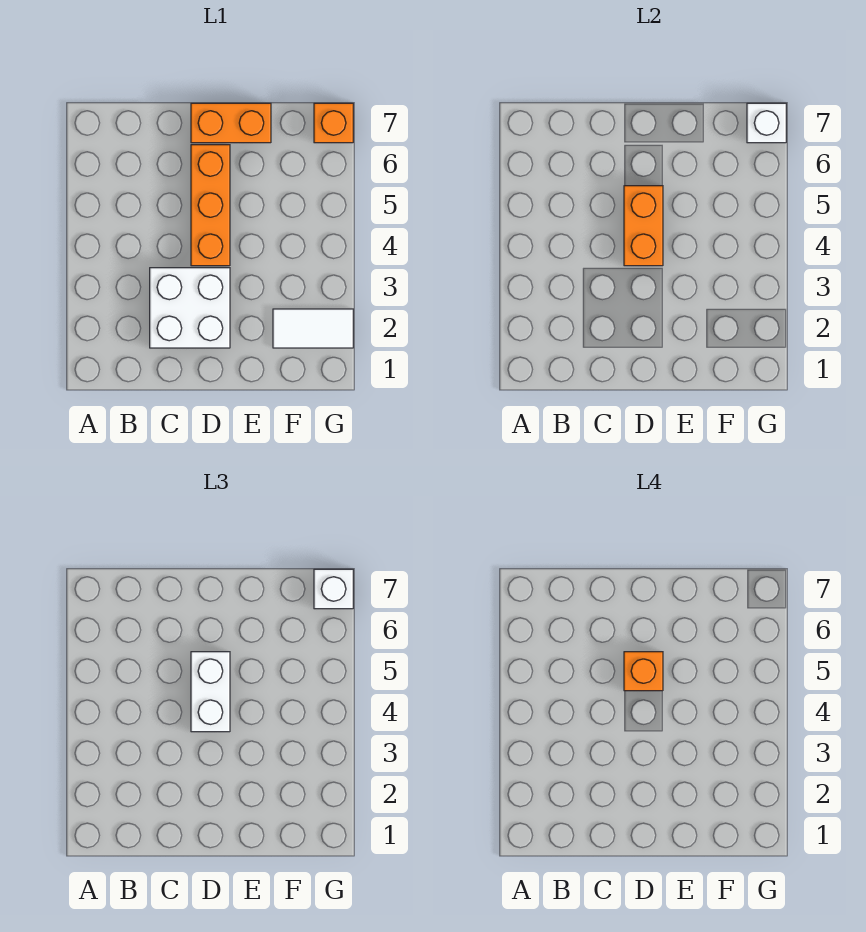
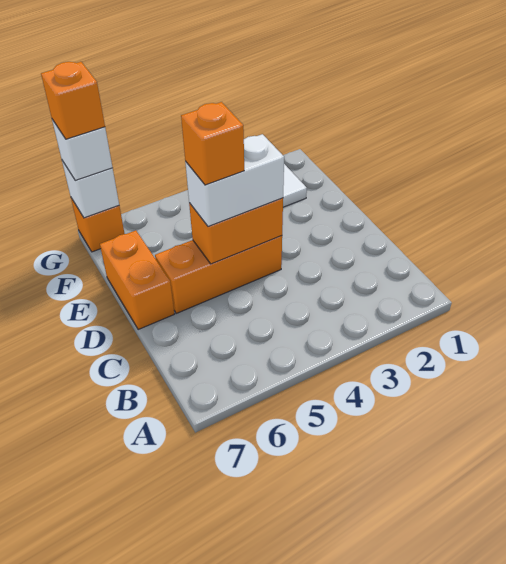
white brick C2:D3 level 1 -> none
none -> orange brick G7 level 4

